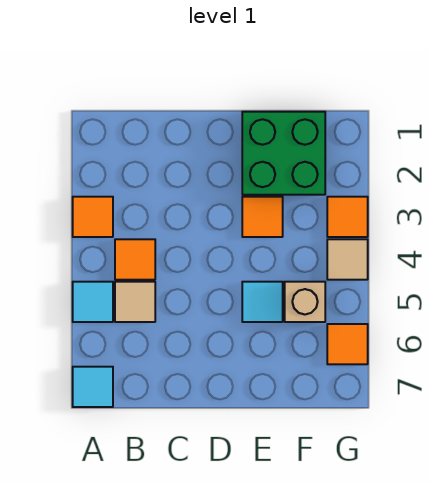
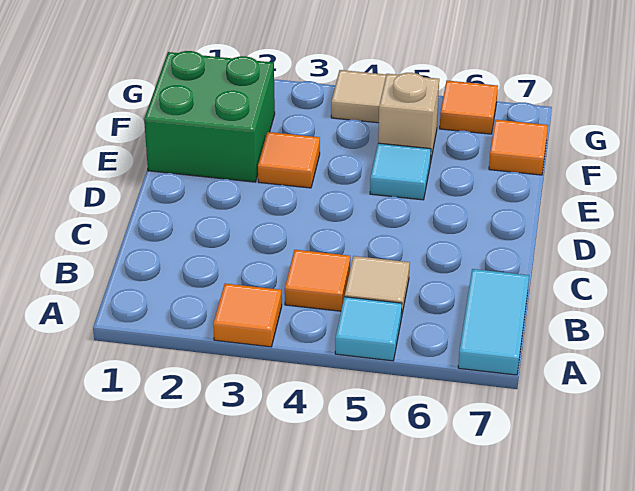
cyan tile A7 level 1 -> cyan tile A7:B7 level 1
orange tile G3 level 1 -> orange tile F7 level 1

